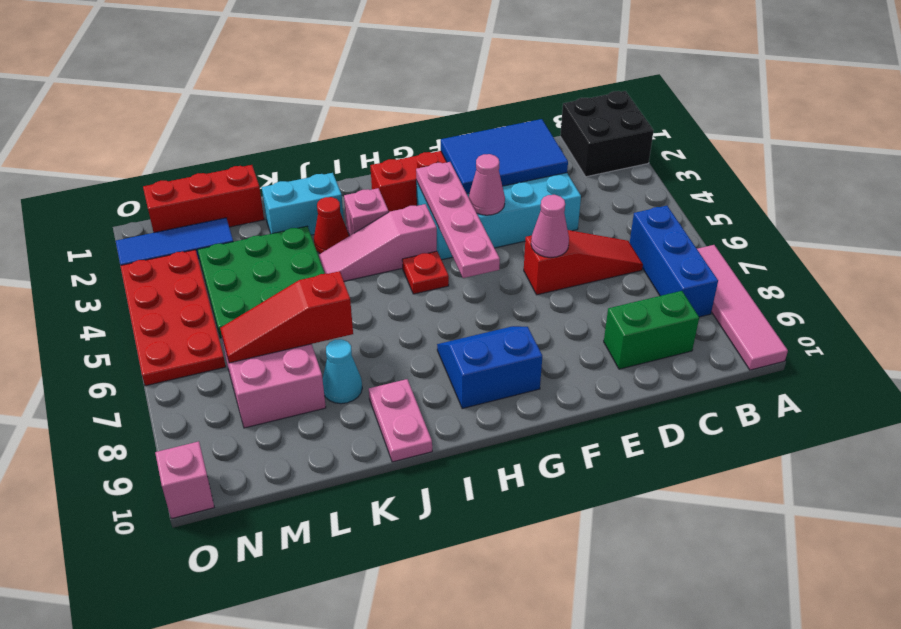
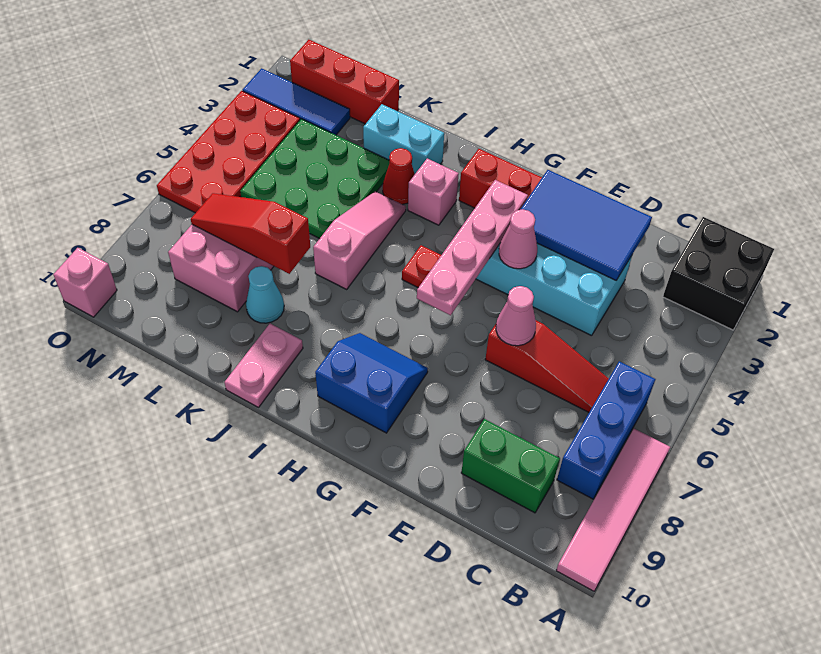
pink slope H4:J4 level 1 top H -> pink slope J4:J6 level 1 top 6

